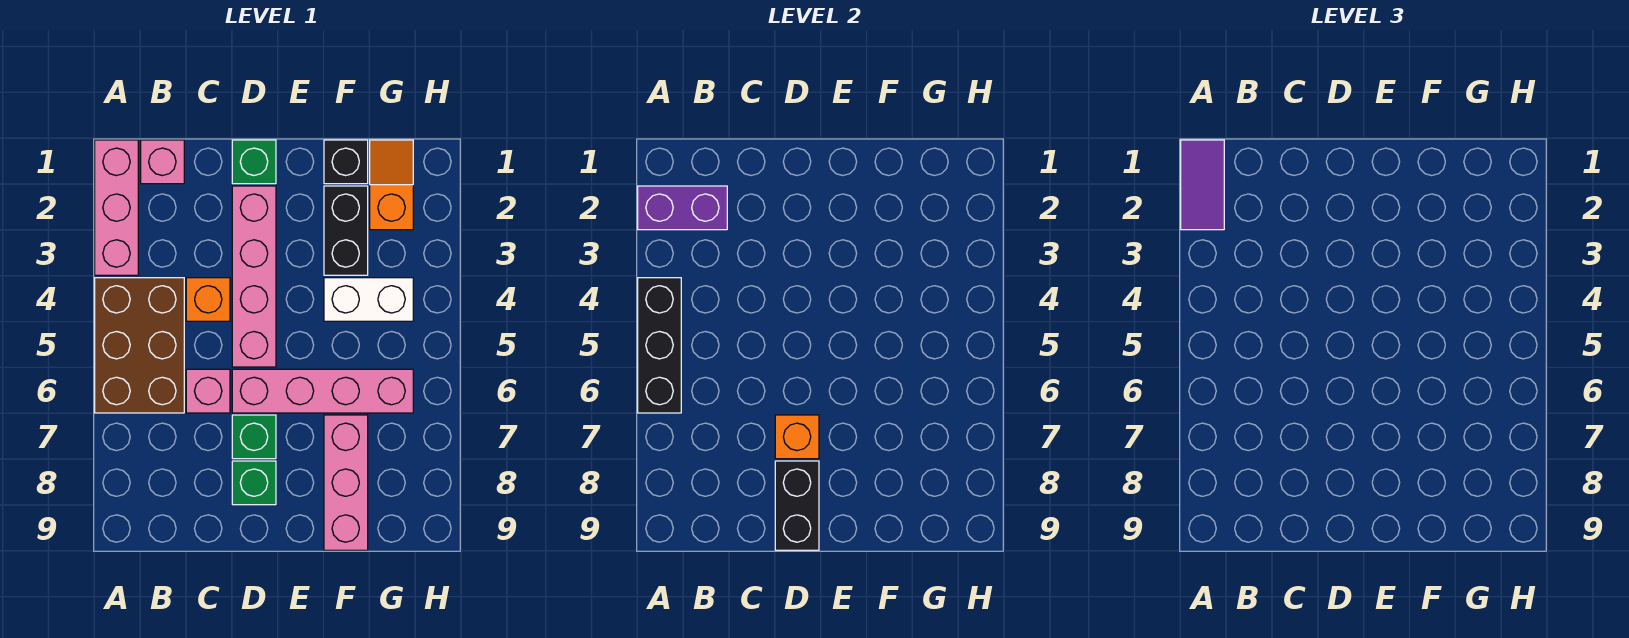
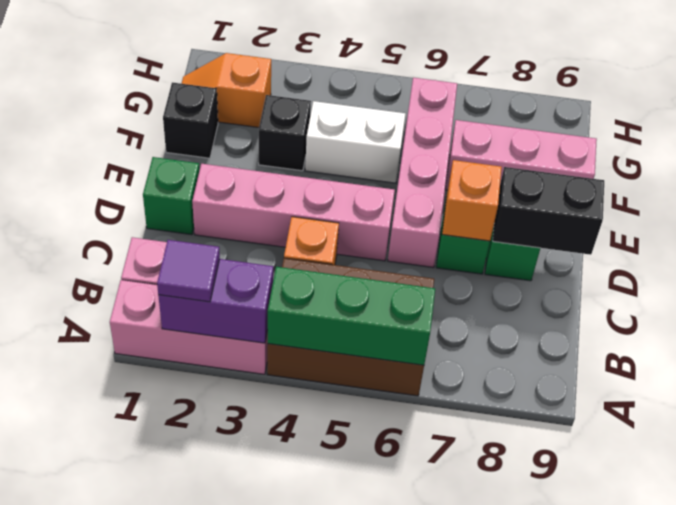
purple tile A1:A2 level 3 -> purple tile A2 level 3
purple brick A2:B2 level 2 -> purple brick A2:A3 level 2
black brick A4:A6 level 2 -> green brick A4:A6 level 2
pink brick C6 level 1 -> none
black brick F2:F3 level 1 -> black brick F3 level 1
white brick F4:G4 level 1 -> white brick F4:F5 level 1

